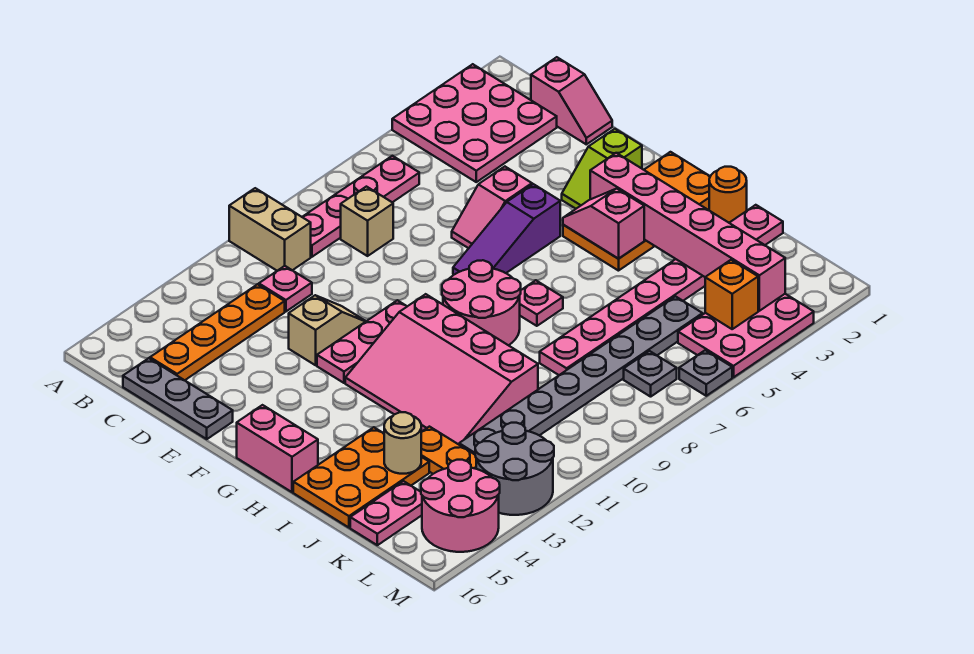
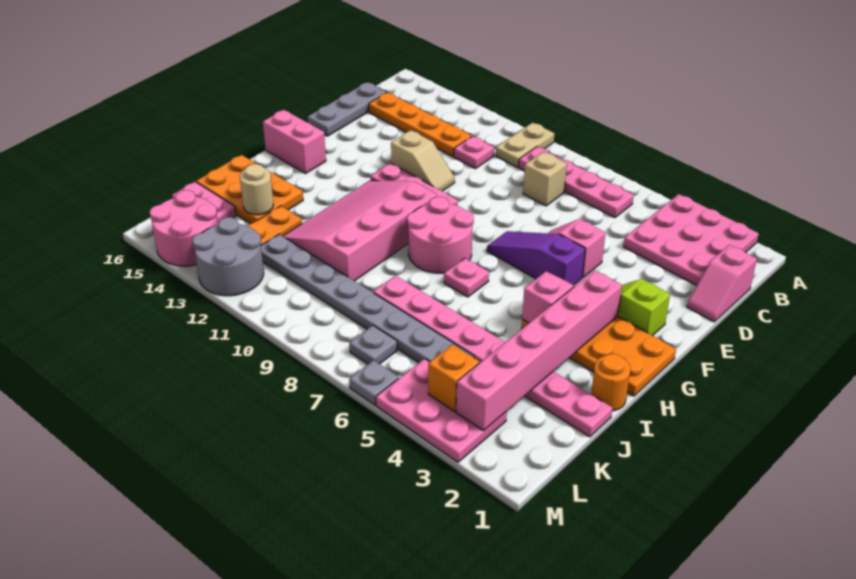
tan brick A10:B10 level 1 -> tan plate A10:B10 level 1
pink brick G16:H16 level 1 -> pink brick G15:G16 level 1

